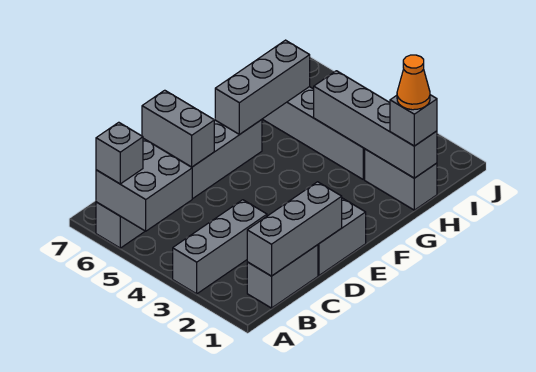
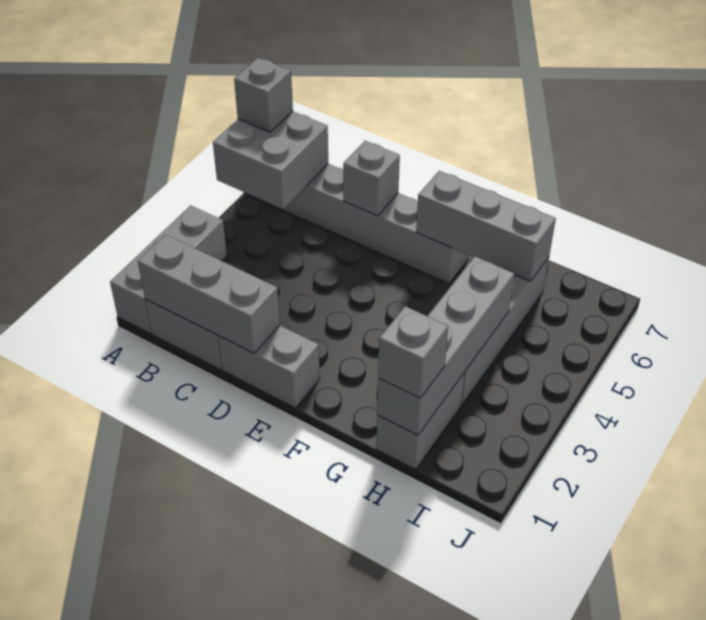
grey brick A3:C3 level 1 -> grey brick A1:A3 level 1
grey brick D6:D7 level 2 -> grey brick D6 level 2
orange cone H1 level 4 -> none

